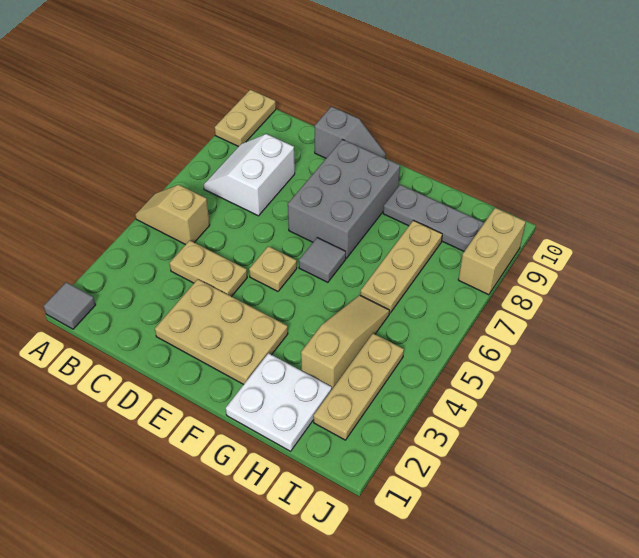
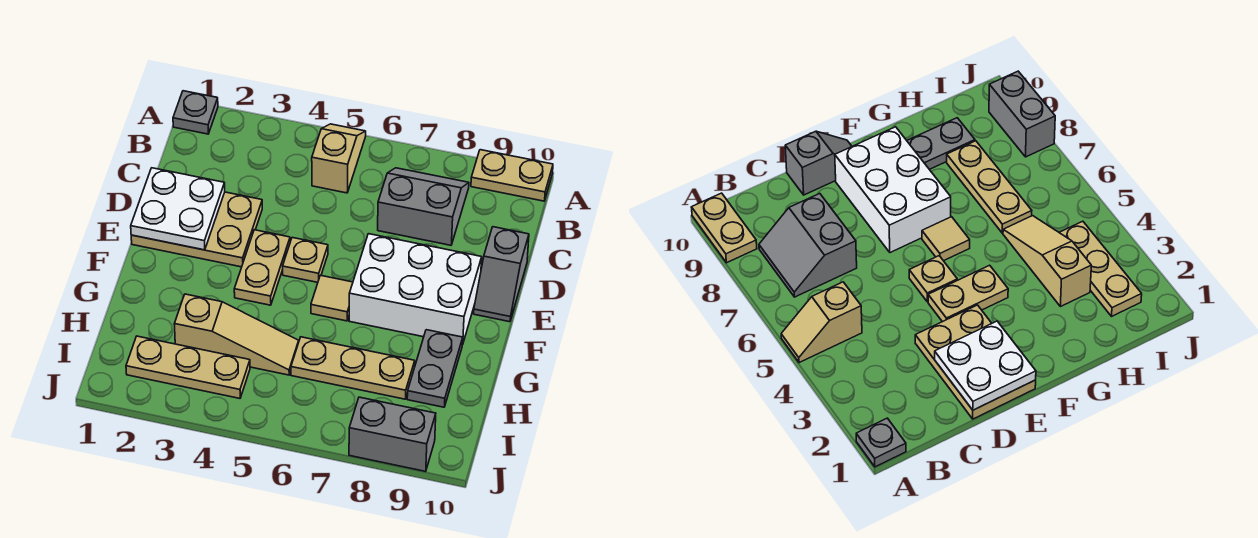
grey tile A1 level 1 -> grey plate A1 level 1
white slope B7:C8 level 1 top C -> grey slope B7:C8 level 1 top C
tan plate C4:D4 level 1 -> tan plate E4:F4 level 1
tan plate D2:F3 level 1 -> tan plate D1:E3 level 1
grey brick E7:F9 level 1 -> white brick E7:F9 level 1
grey tile F6 level 1 -> tan tile F6 level 1
white plate G1:H2 level 1 -> white plate D1:E2 level 2
grey plate G9:I9 level 1 -> grey plate G9:H9 level 1
tan brick J8:J9 level 1 -> grey brick J8:J9 level 1

